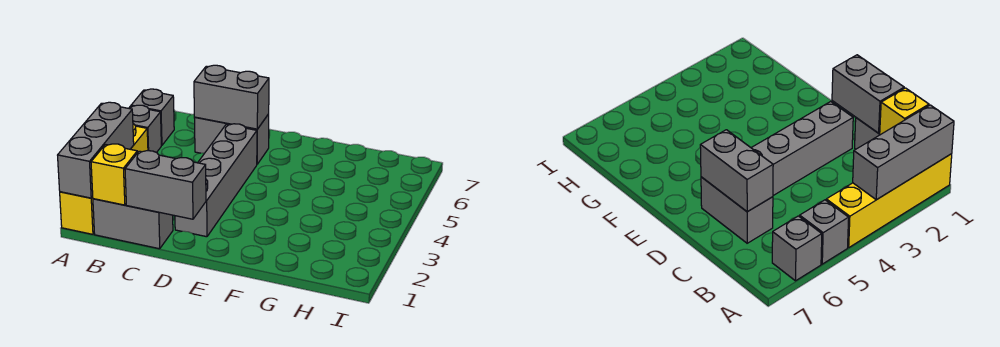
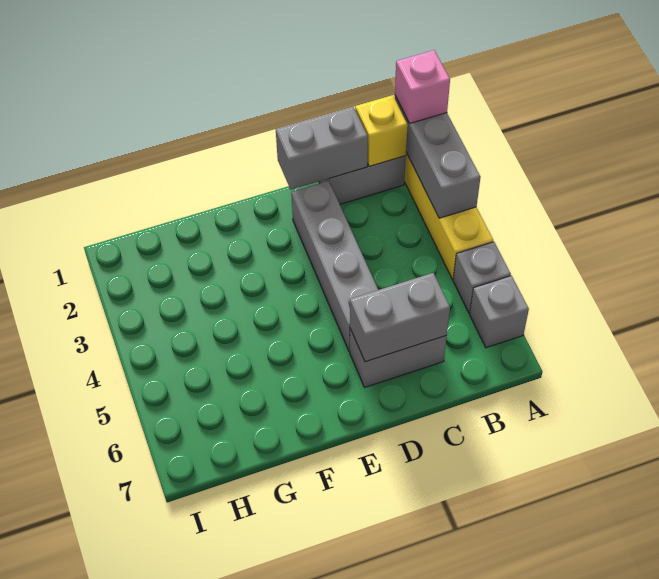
none -> pink brick A1 level 3

